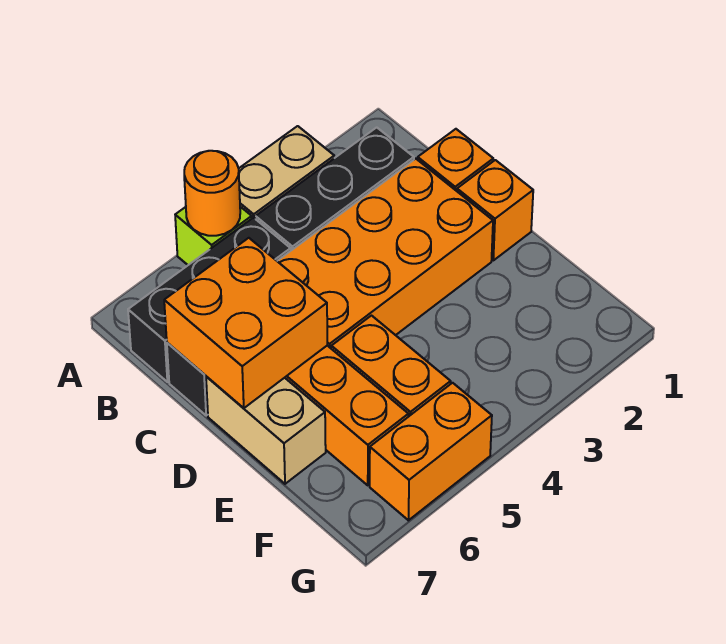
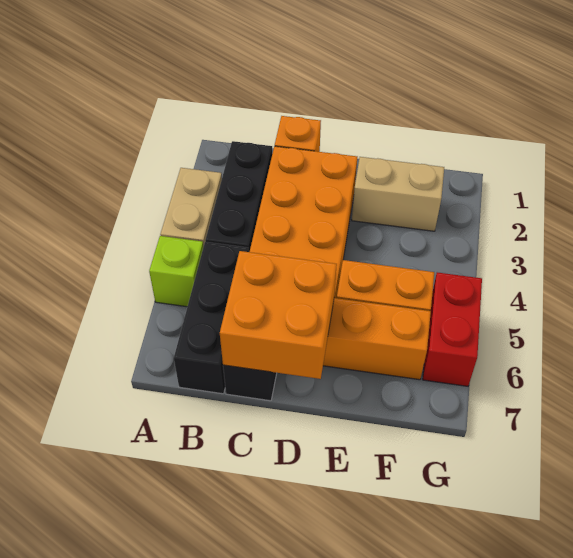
orange round brick A5 level 2 -> none
orange brick D1 level 1 -> none
tan brick D7:E7 level 1 -> tan brick E2:F2 level 1
orange brick G5:G6 level 1 -> red brick G5:G6 level 1

